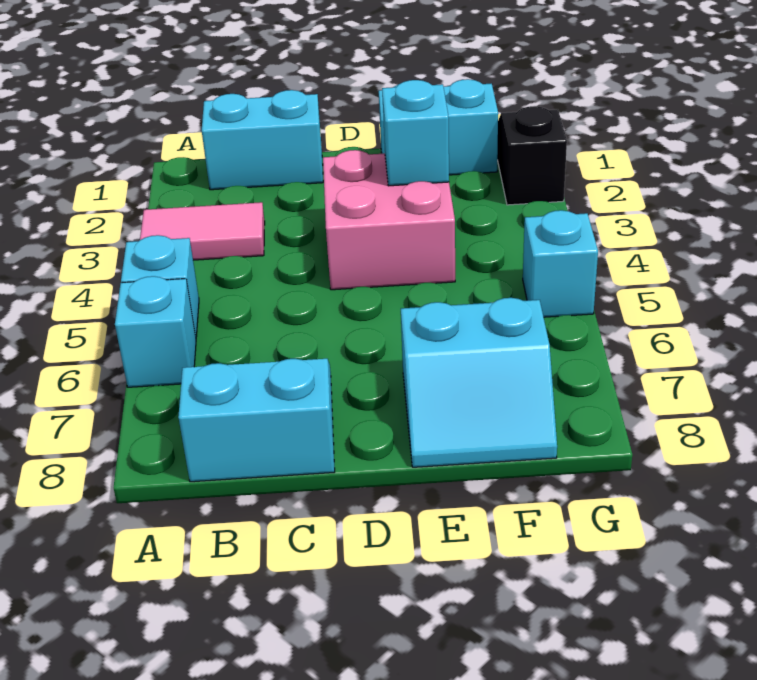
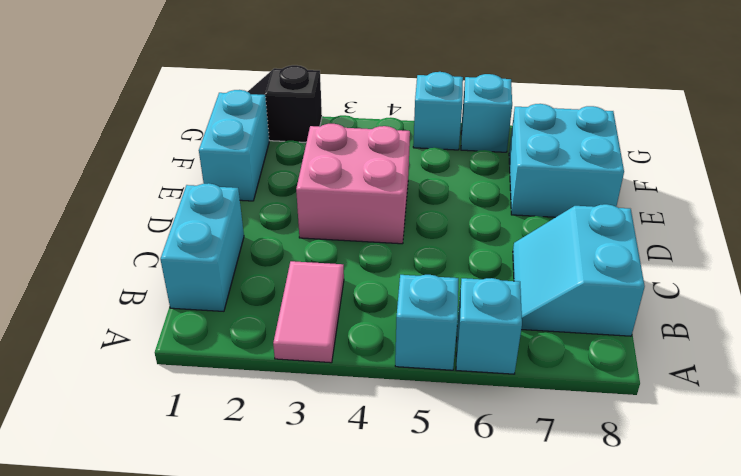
cyan brick E3 level 2 -> cyan brick G6 level 1
cyan slope E7:F8 level 1 top 7 -> cyan brick E7:F8 level 1

